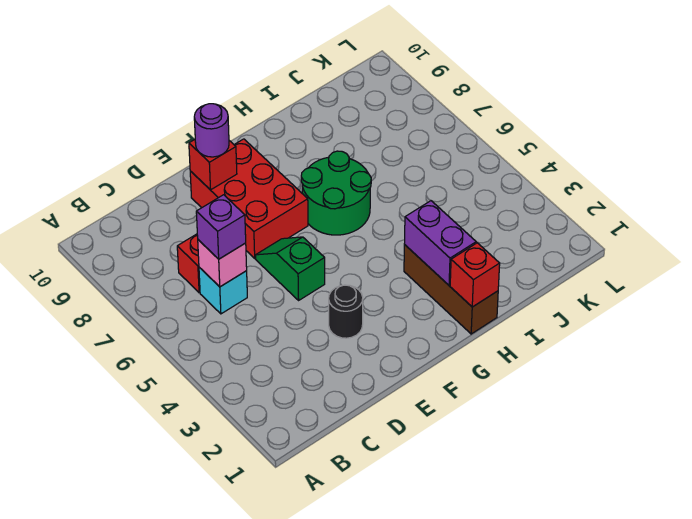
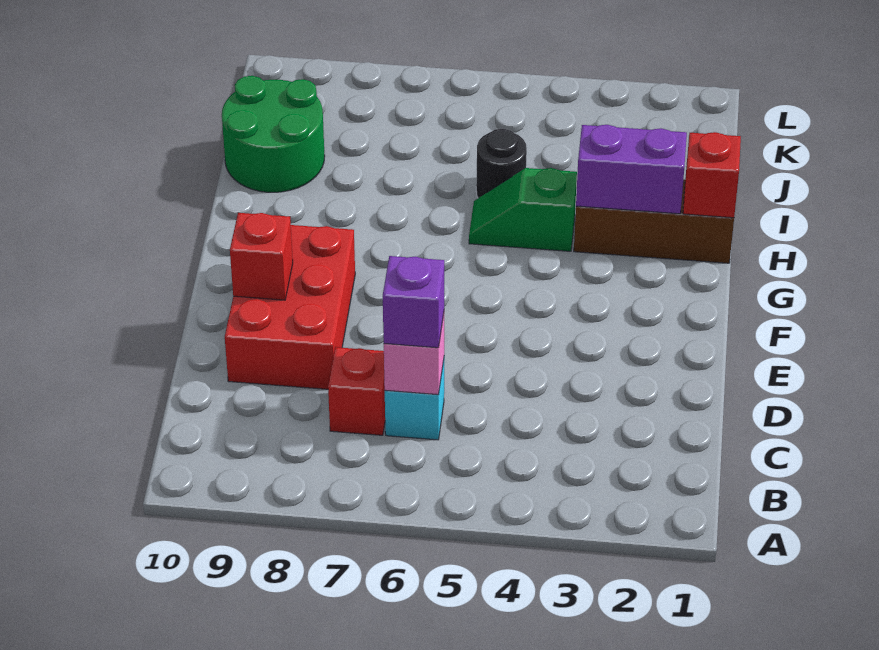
black round brick E3 level 1 -> black round brick I5 level 1
green slope E5:E6 level 1 top 5 -> green slope H4:H5 level 1 top 4
red brick E7:F9 level 1 -> red brick D8:F9 level 1
purple round brick E9 level 3 -> none
green round brick G6:H7 level 1 -> green round brick I9:J10 level 1

